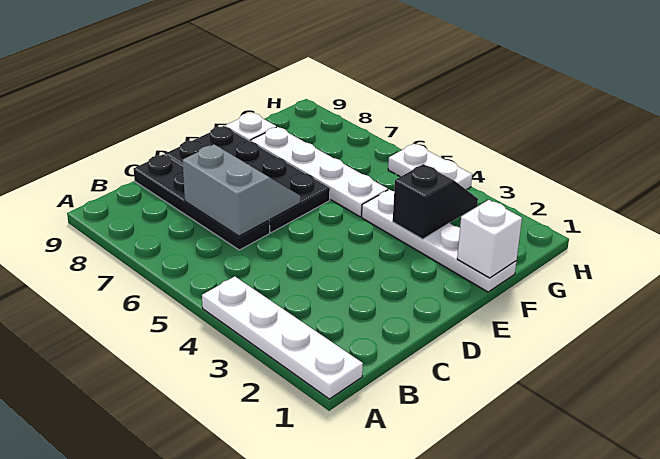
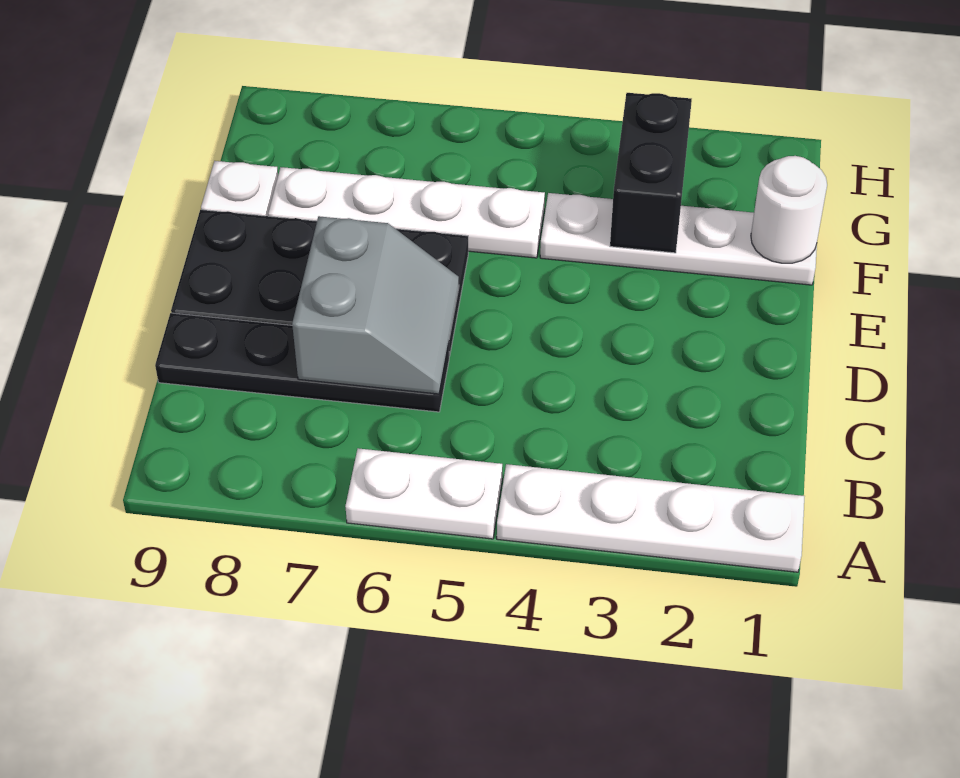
grey slope C6:D7 level 2 top C -> grey slope C6:D7 level 2 top 7
white brick F1 level 2 -> white round brick F1 level 2
black slope F3:G3 level 2 top F -> black brick F3:G3 level 2
white plate H4:H5 level 1 -> white plate A5:A6 level 1

